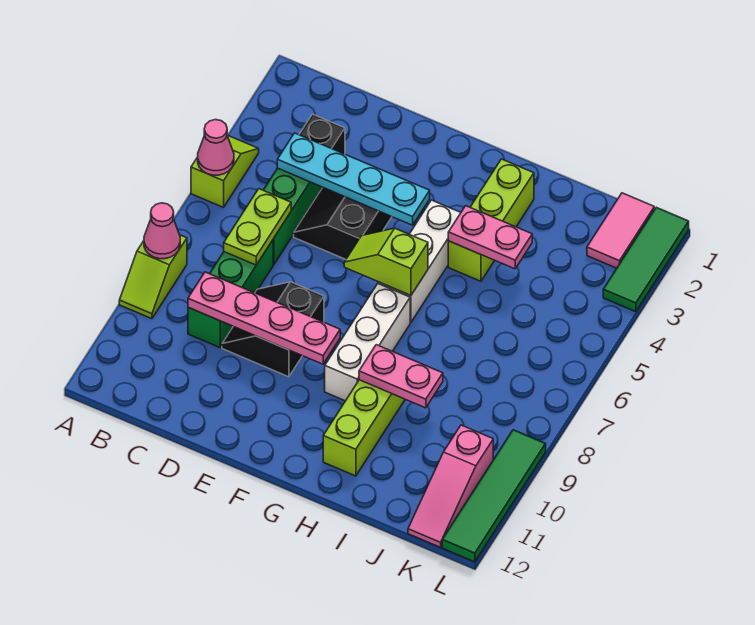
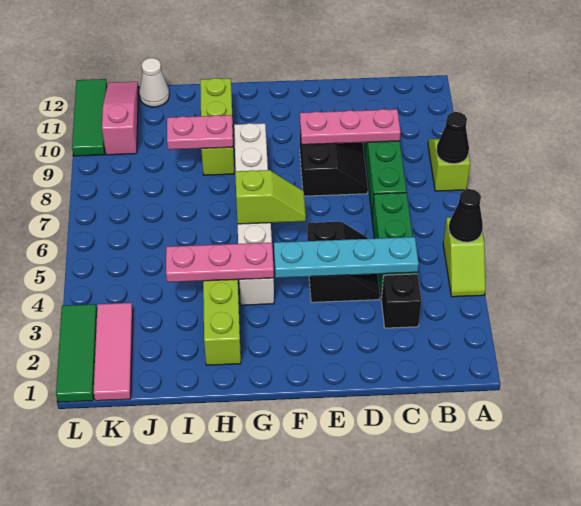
pink cone A5 level 2 -> black cone A5 level 2
pink cone A8 level 2 -> black cone A8 level 2
lime plate C6:C7 level 2 -> none
pink plate C9:F9 level 2 -> pink plate C9:E9 level 2
pink plate H4:I4 level 2 -> pink plate G4:I4 level 2
none -> white cone J12 level 1
pink tile K1:K2 level 1 -> pink tile K1:K3 level 1
green tile L9:L12 level 1 -> green tile L10:L12 level 1

